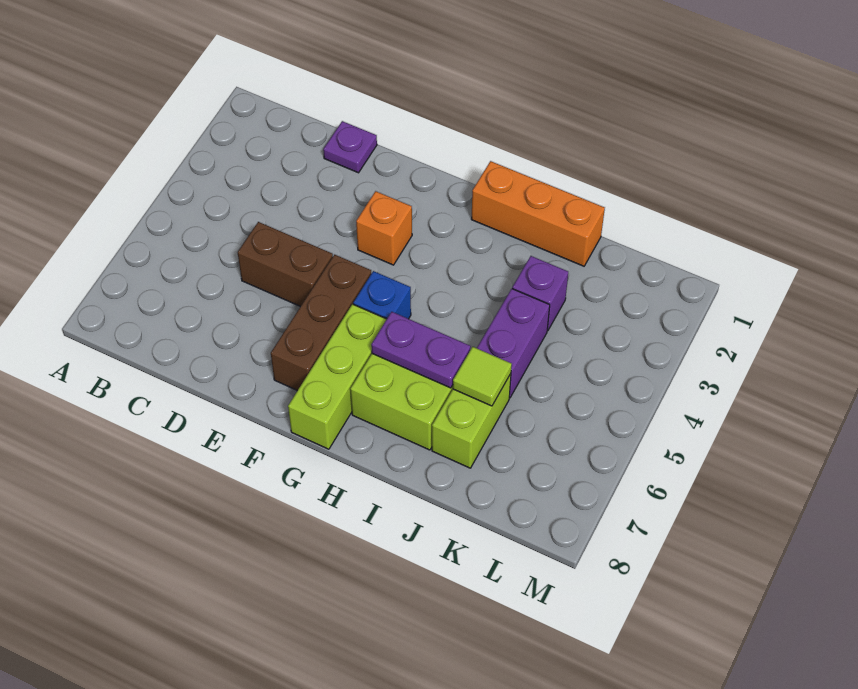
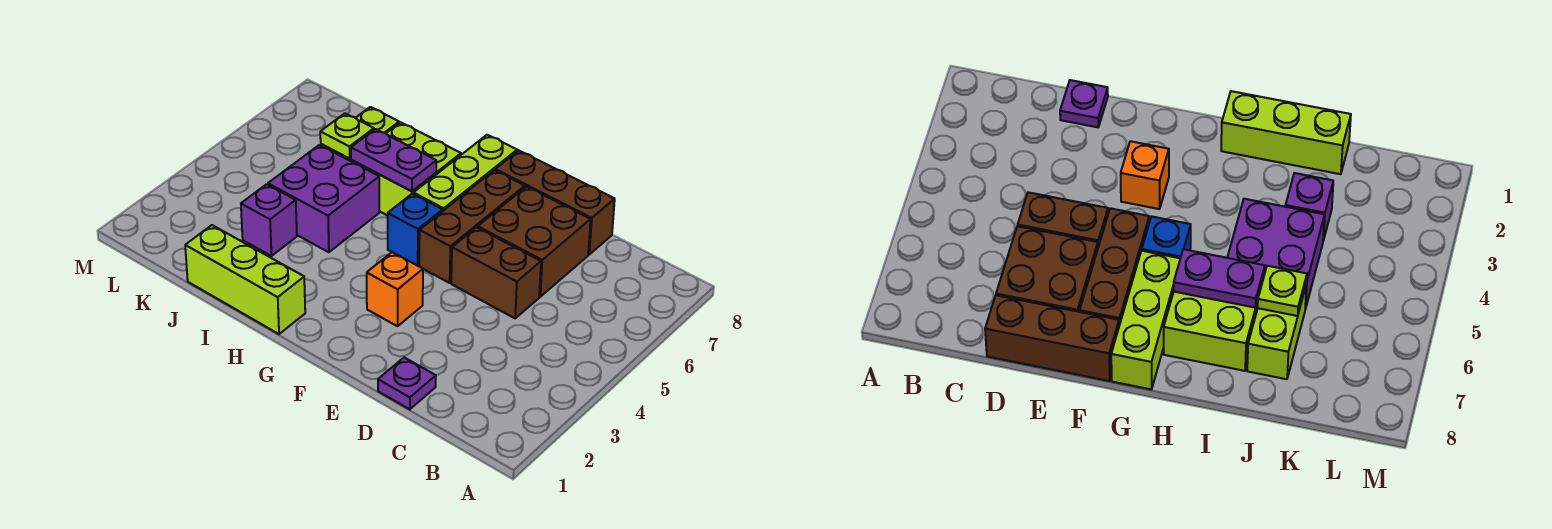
none -> brown brick D6:E7 level 1
none -> brown brick D8:F8 level 1
orange brick H1:J1 level 1 -> lime brick H1:J1 level 1
purple brick J4:J5 level 1 -> purple brick I4:J5 level 1
lime tile J6 level 2 -> lime plate J6 level 2

